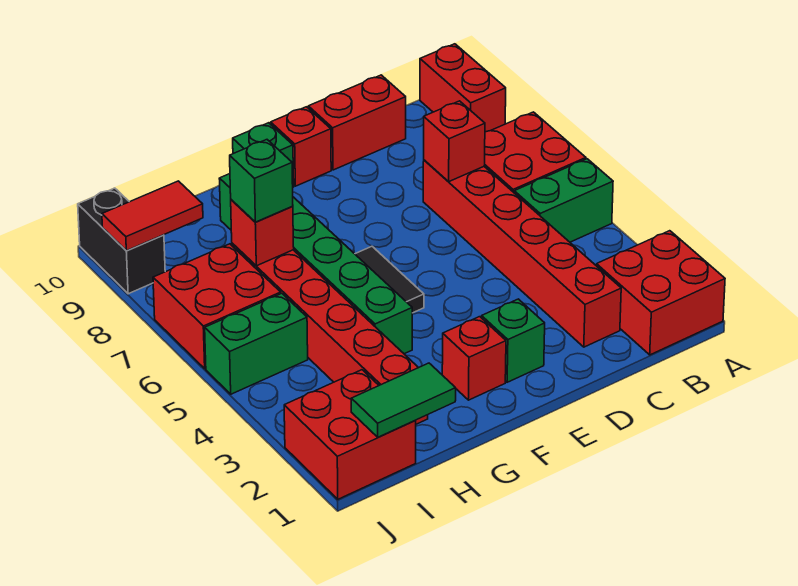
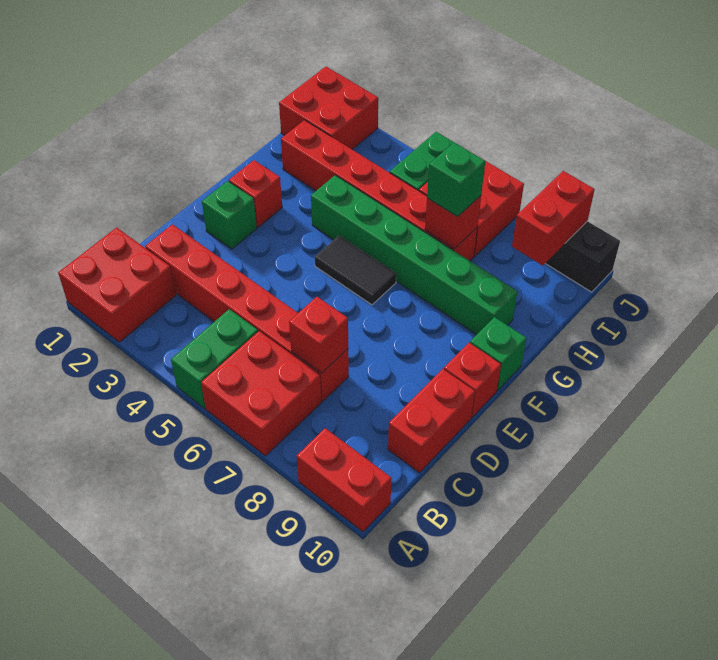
green tile H1:I1 level 2 -> none
red tile I9:J9 level 2 -> red brick I9:J9 level 2

